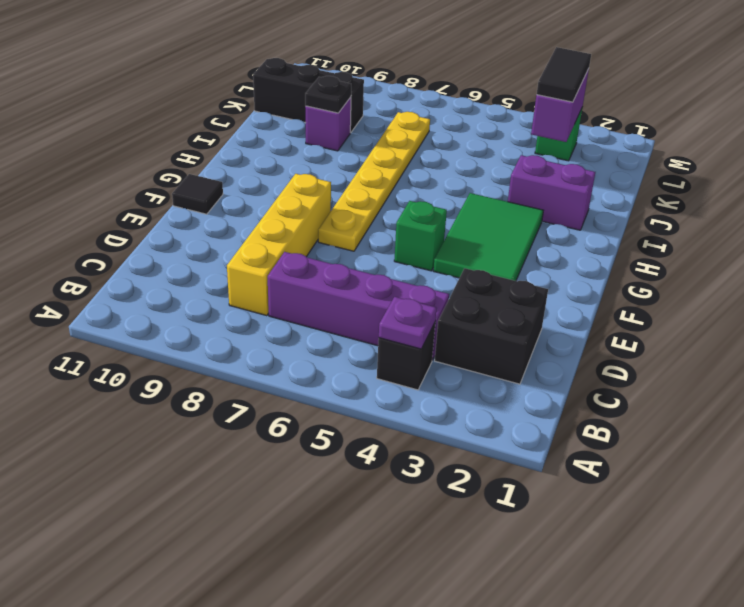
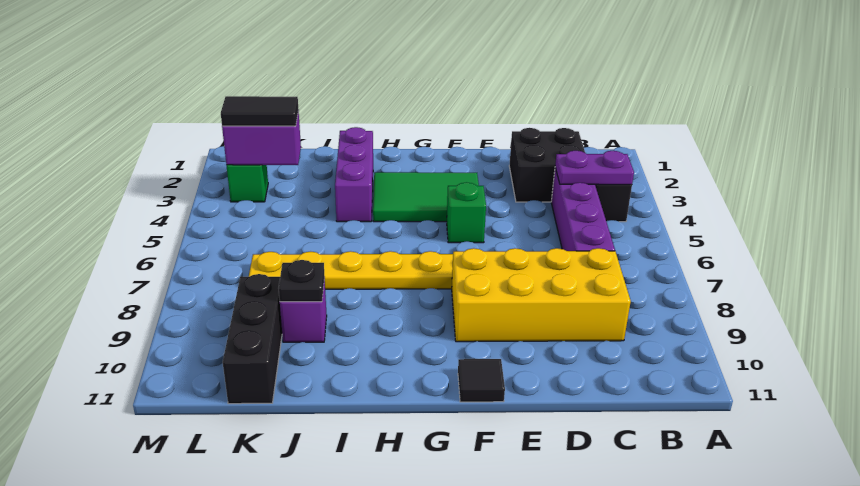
purple plate B4 level 2 -> purple plate B4:C4 level 2
yellow brick C8:F8 level 1 -> yellow brick C8:F9 level 1
purple brick I2:I3 level 1 -> purple brick I2:I4 level 1

